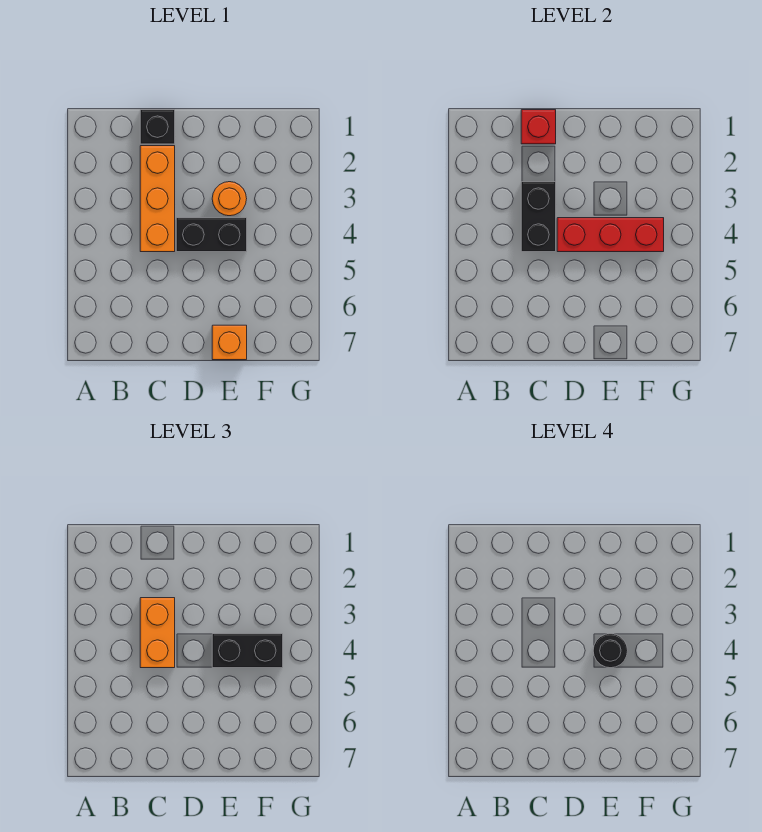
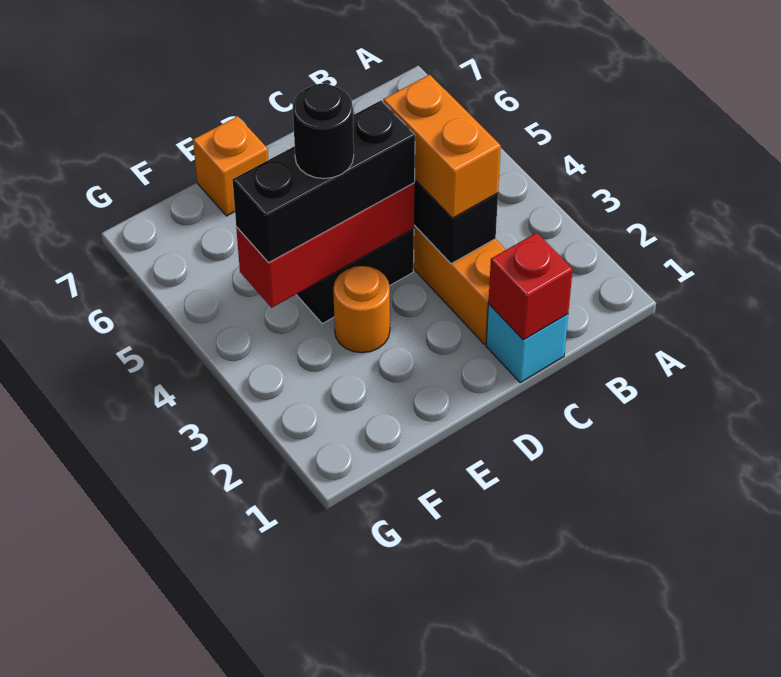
black brick C1 level 1 -> cyan brick C1 level 1
black brick E4:F4 level 3 -> black brick D4:F4 level 3

